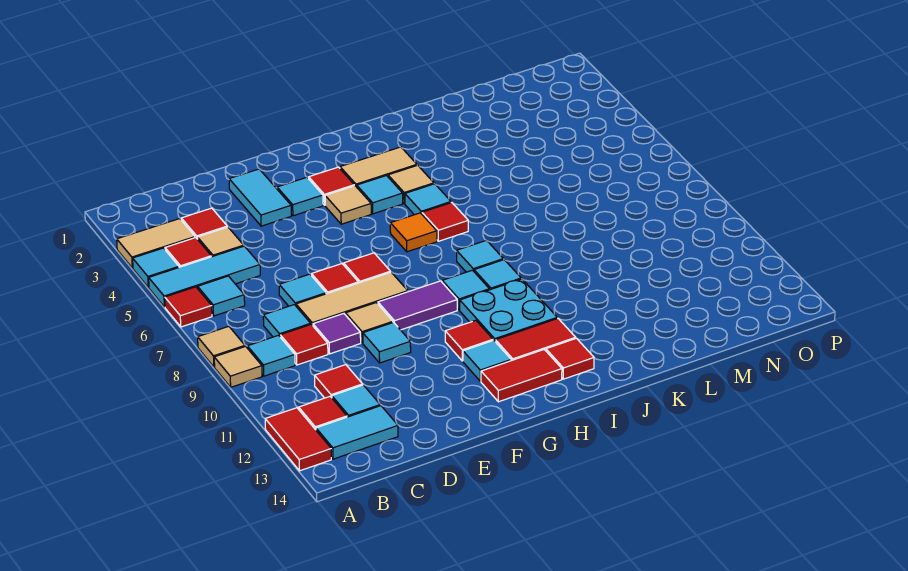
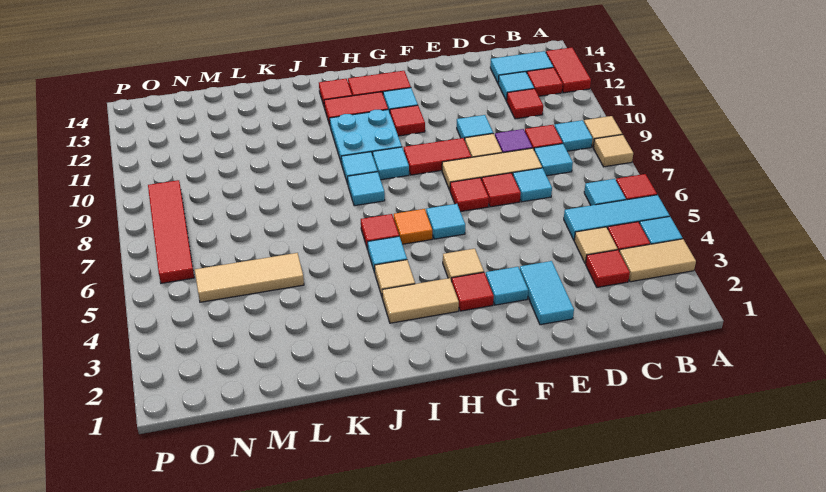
purple tile F9:G9 level 1 -> red tile F9:G9 level 1
cyan tile H4 level 1 -> cyan tile G6 level 1
none -> tan tile L5:N5 level 1
none -> red tile O6:O9 level 1

